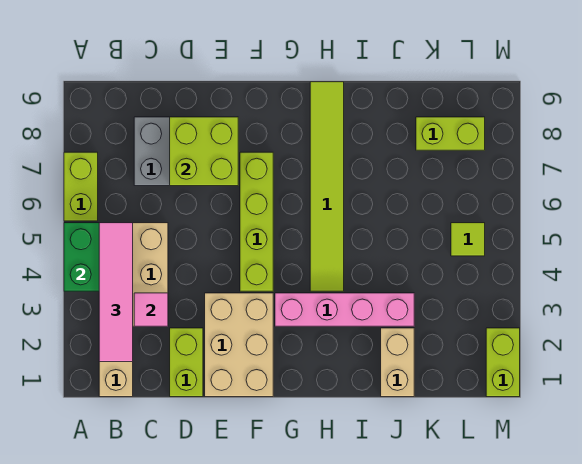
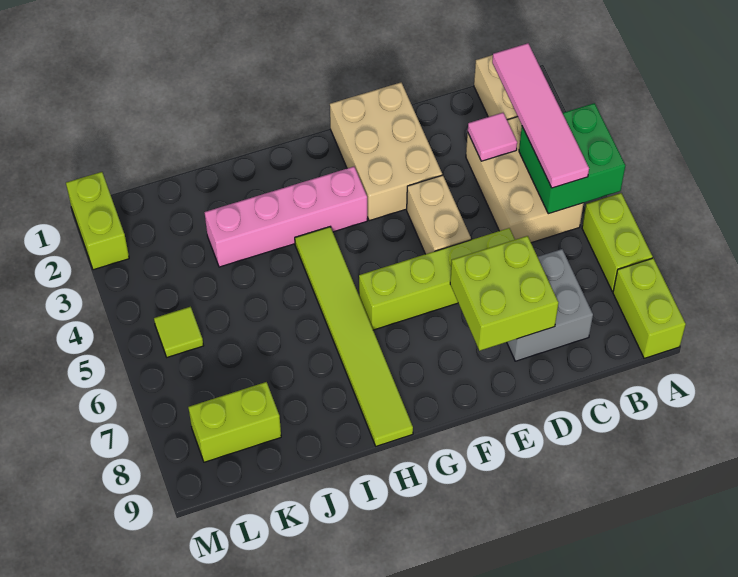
lime brick D1:D2 level 1 -> lime brick A8:A9 level 1
lime brick F4:F7 level 1 -> lime brick D6:G6 level 1
tan brick J1:J2 level 1 -> tan brick E4:E5 level 1

